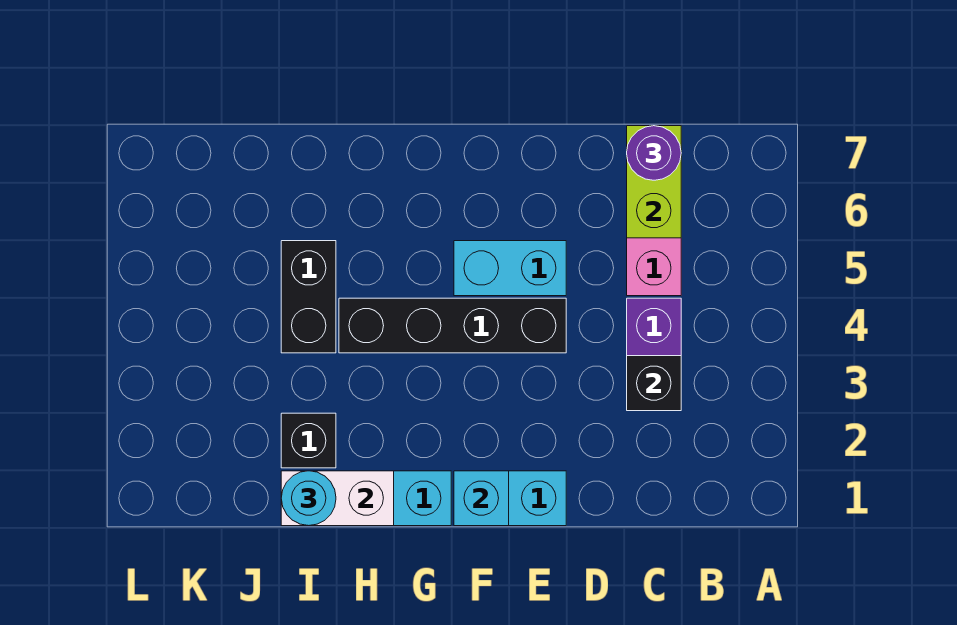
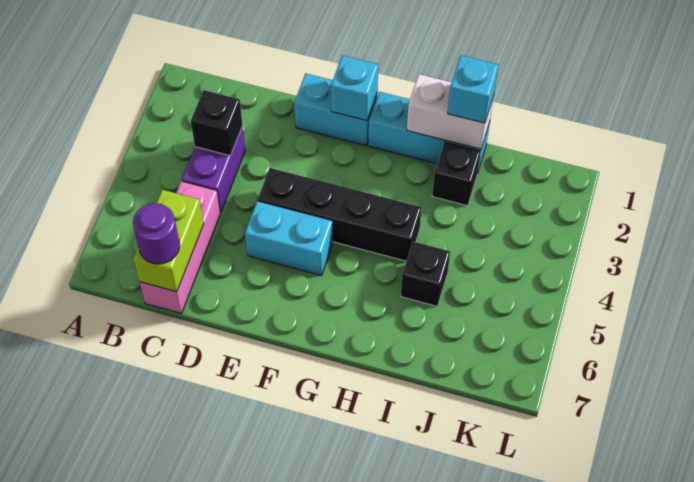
cyan round brick I1 level 3 -> cyan brick I1 level 3
black brick I4:I5 level 1 -> black brick I5 level 1

